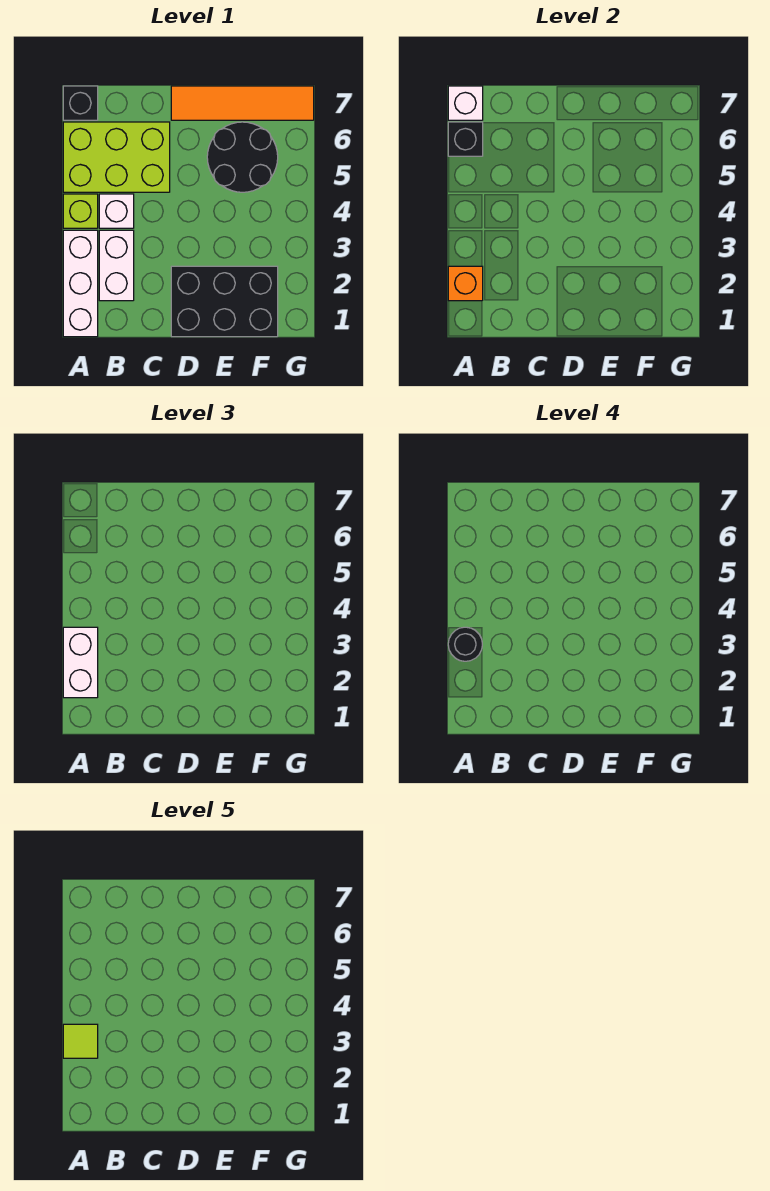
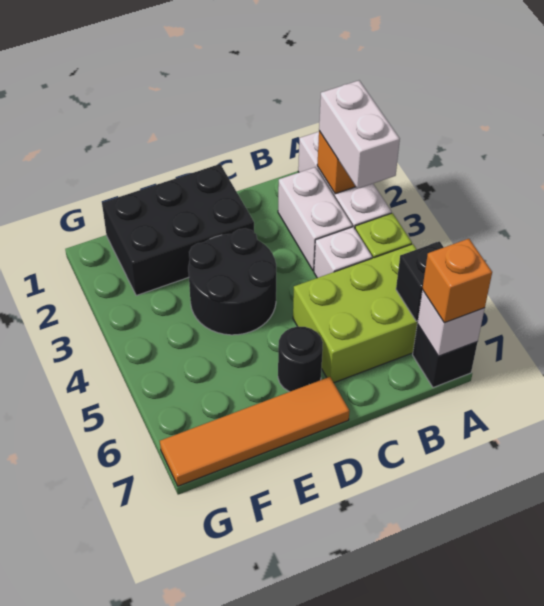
black round brick A3 level 4 -> black round brick D6 level 1
lime tile A3 level 5 -> none
none -> orange brick A7 level 3
black round brick E5:F6 level 1 -> black round brick D3:E4 level 1

